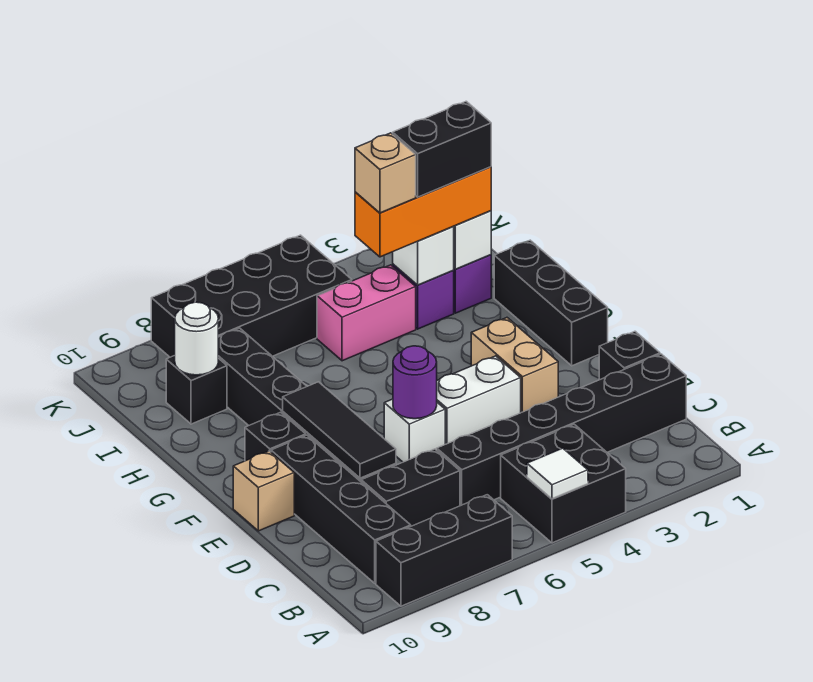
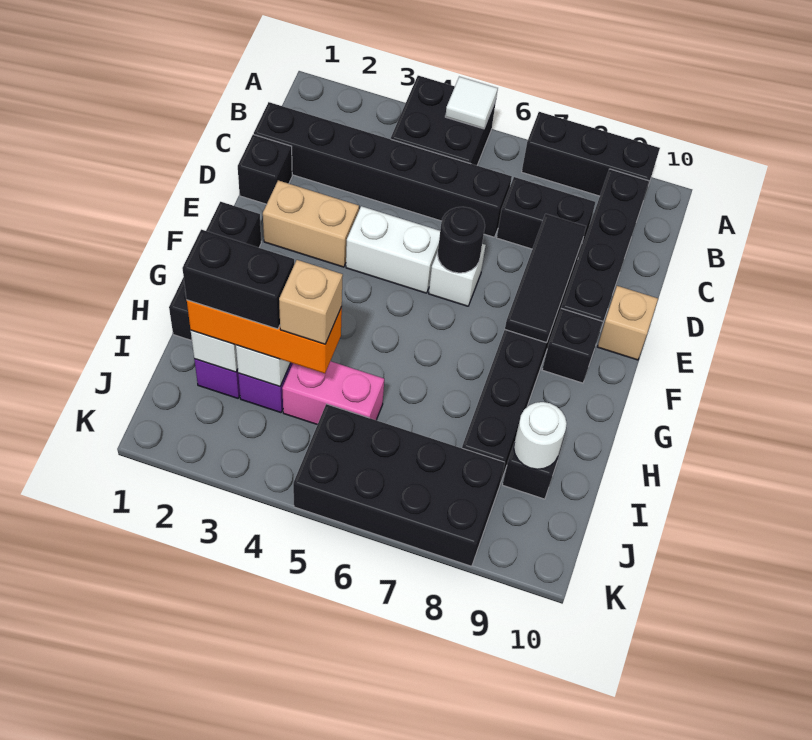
tan brick E3:F3 level 1 -> tan brick E2:E3 level 1
purple round brick E6 level 2 -> black round brick E6 level 2

